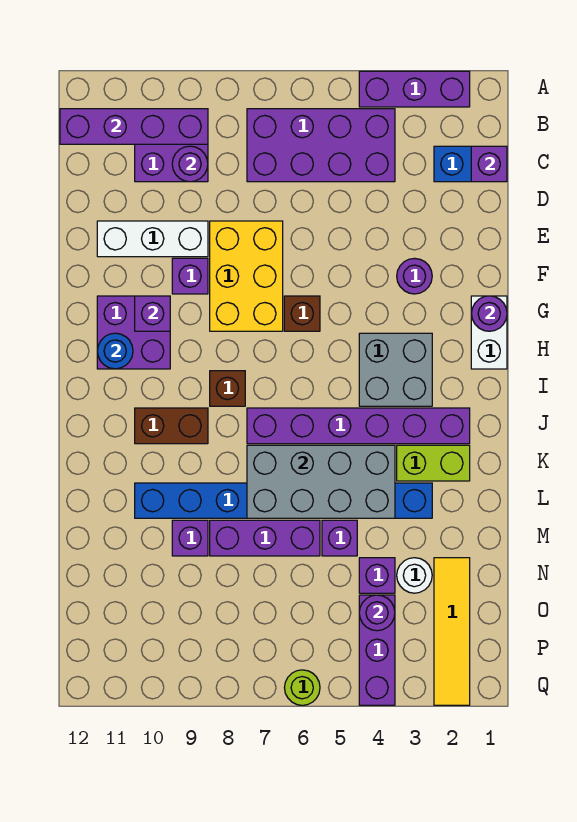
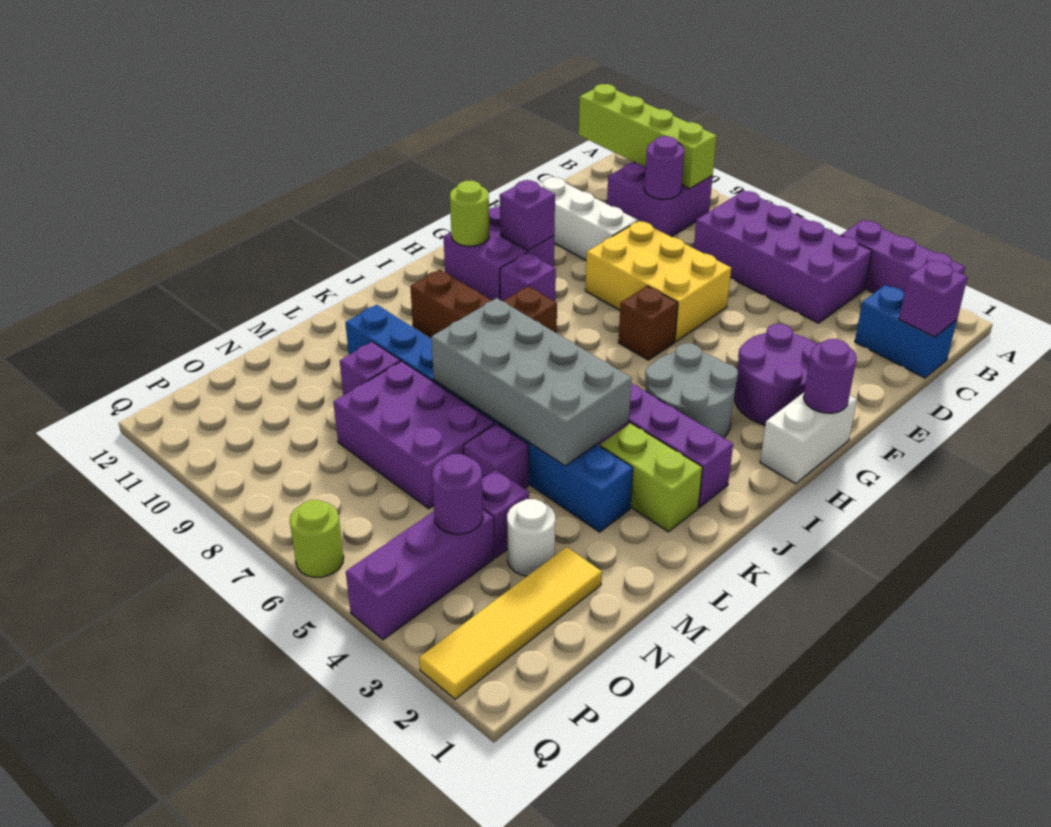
purple brick B9:B12 level 2 -> lime brick B9:B12 level 2
yellow brick E7:G8 level 1 -> yellow brick E6:F8 level 1
purple round brick F3 level 1 -> purple round brick F2:G3 level 1
purple brick F9 level 1 -> purple brick H9 level 1
grey brick H3:I4 level 1 -> grey round brick H3:I4 level 1
blue round brick H11 level 2 -> lime round brick H11 level 2
purple brick M6:M8 level 1 -> purple brick M6:N8 level 1

